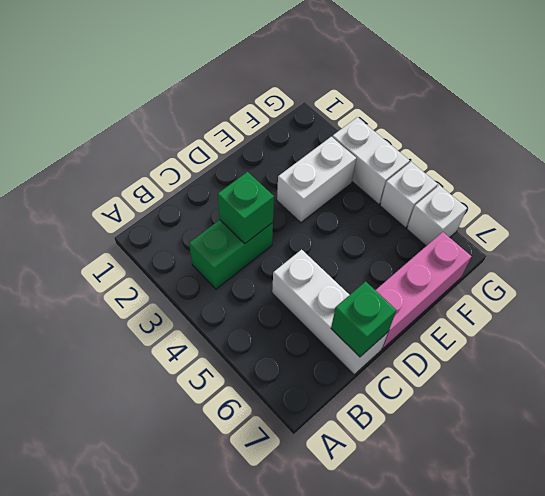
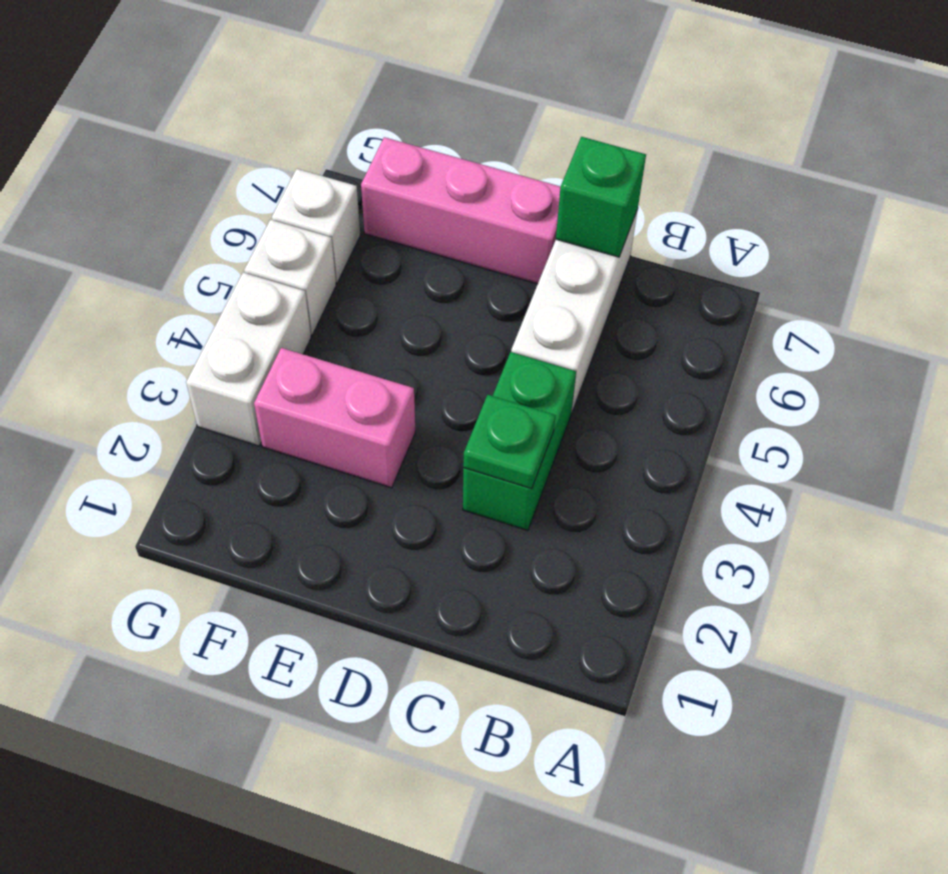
green brick B3:C3 level 1 -> green brick C3:C4 level 1
green brick C3 level 2 -> green plate C3 level 2
white brick E3:F3 level 1 -> pink brick E3:F3 level 1

